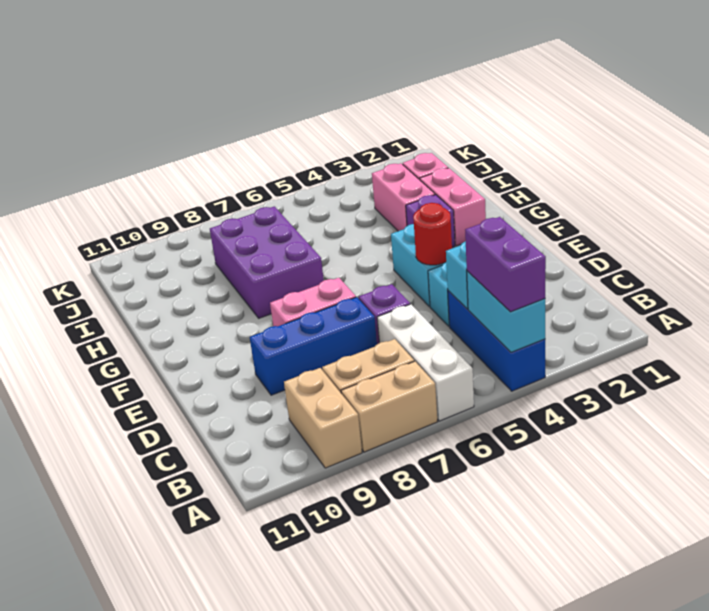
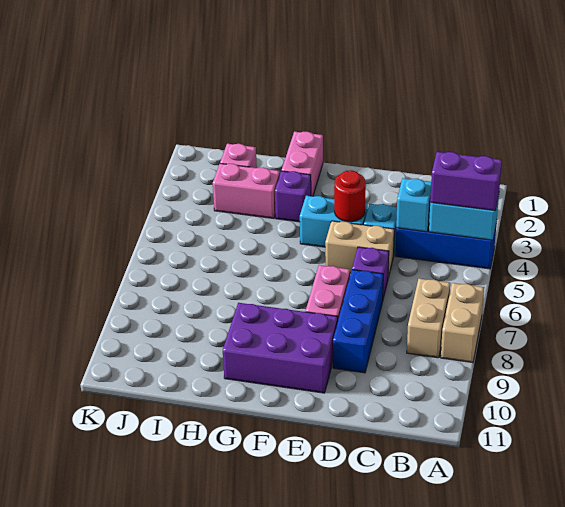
white brick A6:C6 level 1 -> none
tan brick A9:B9 level 1 -> tan brick D5:E5 level 1
pink brick G2:H2 level 1 -> pink brick G1:G2 level 1
purple brick G7:I8 level 1 -> purple brick E9:G10 level 1

